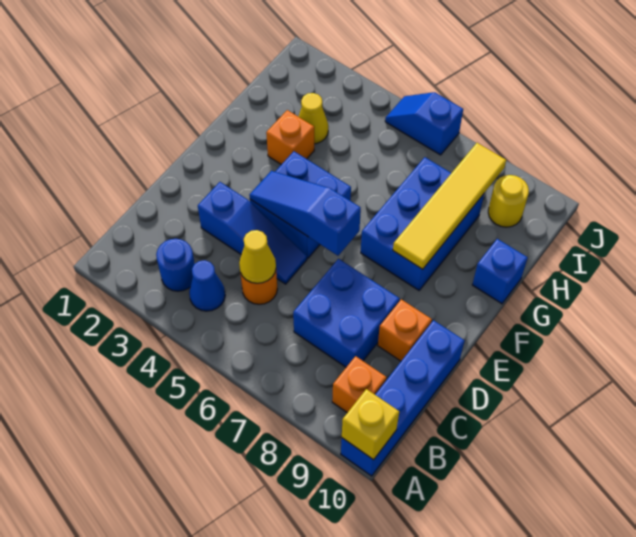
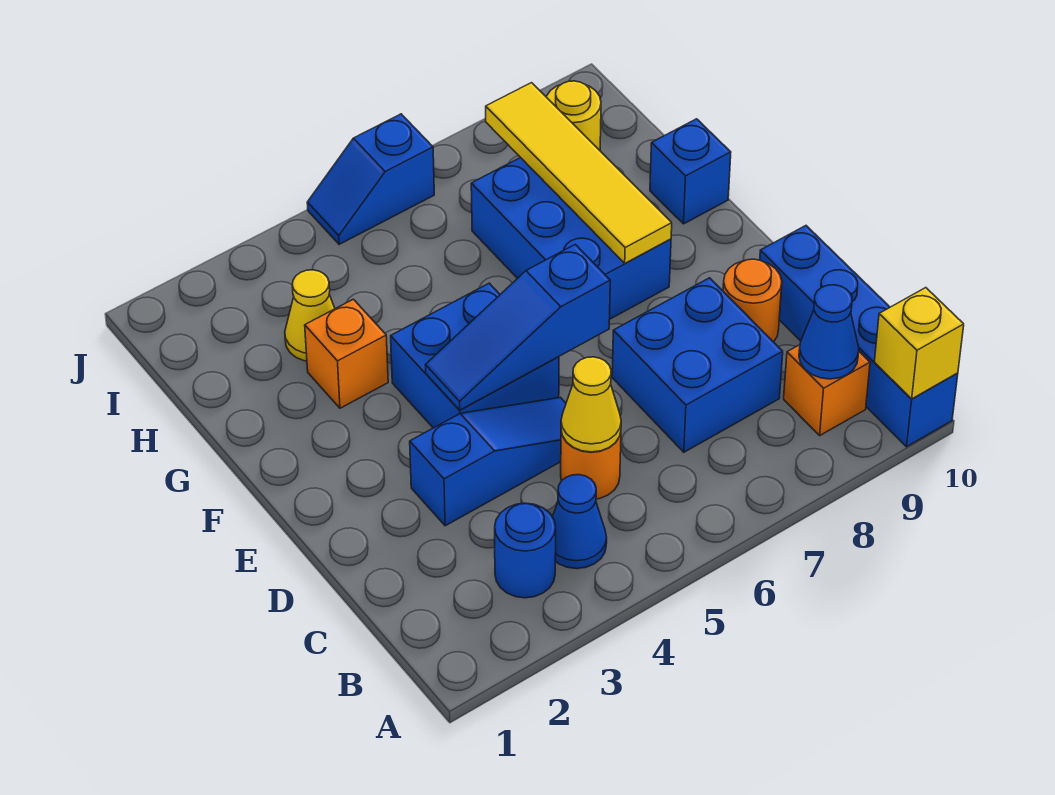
none -> blue cone B9 level 2
orange brick D9 level 1 -> orange round brick D9 level 1

